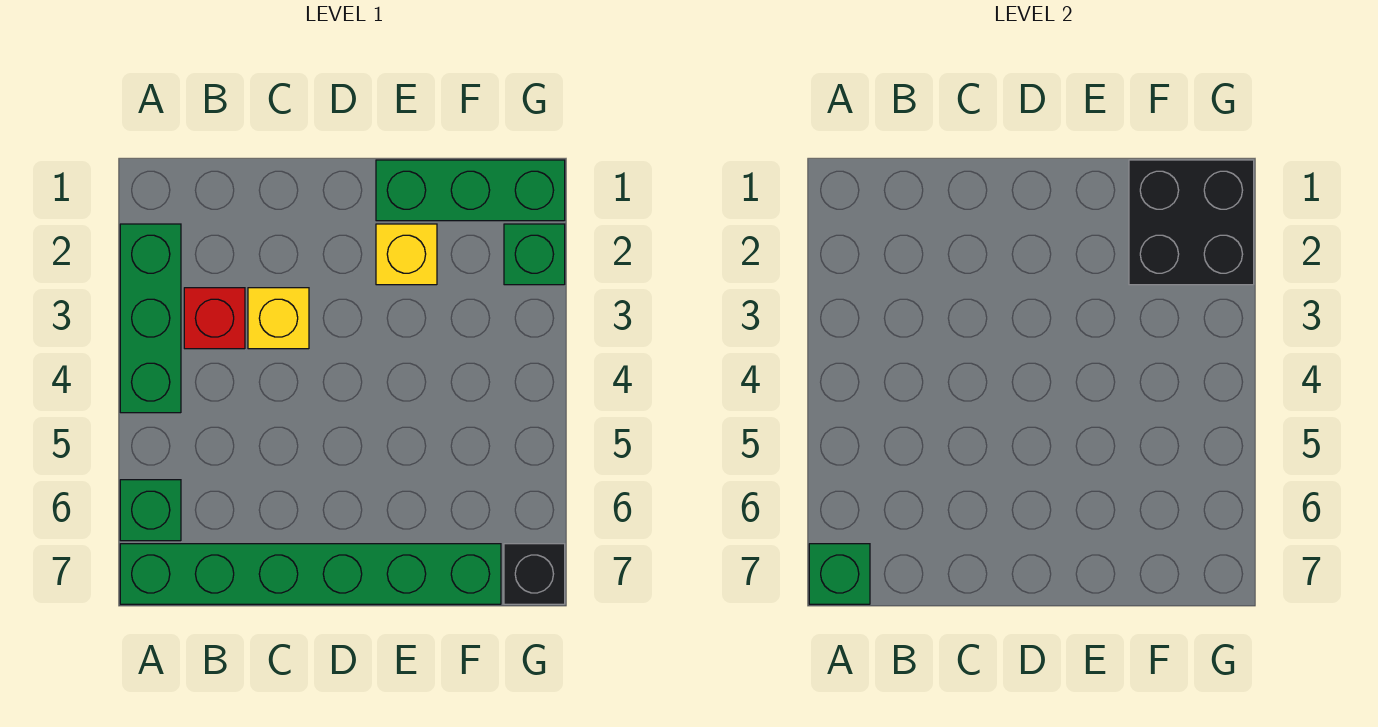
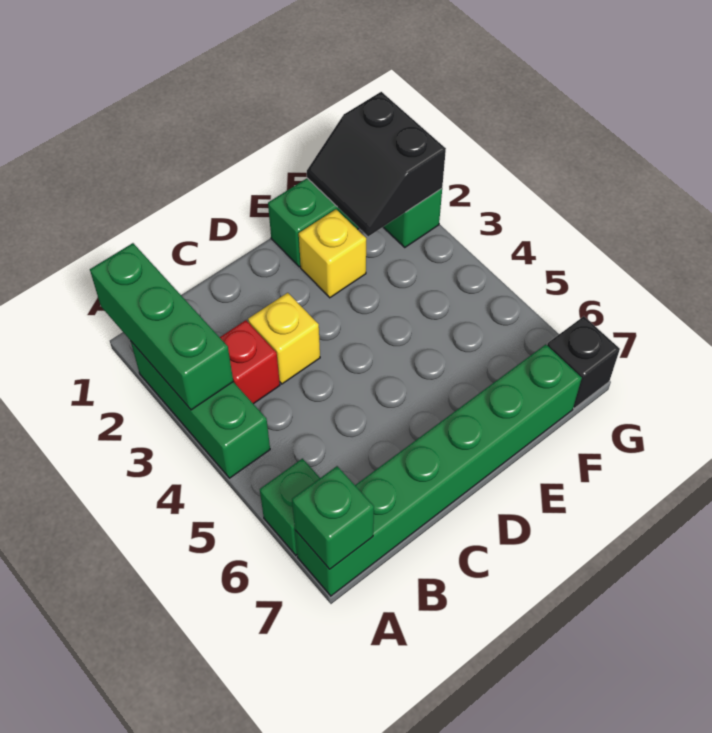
none -> green brick A1:A3 level 2
black brick F1:G2 level 2 -> black slope F1:G2 level 2 top G

